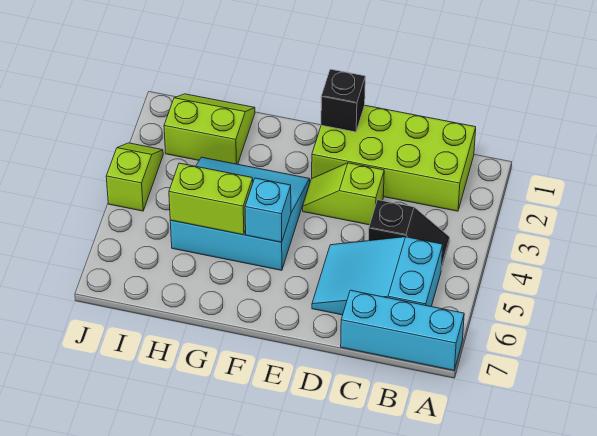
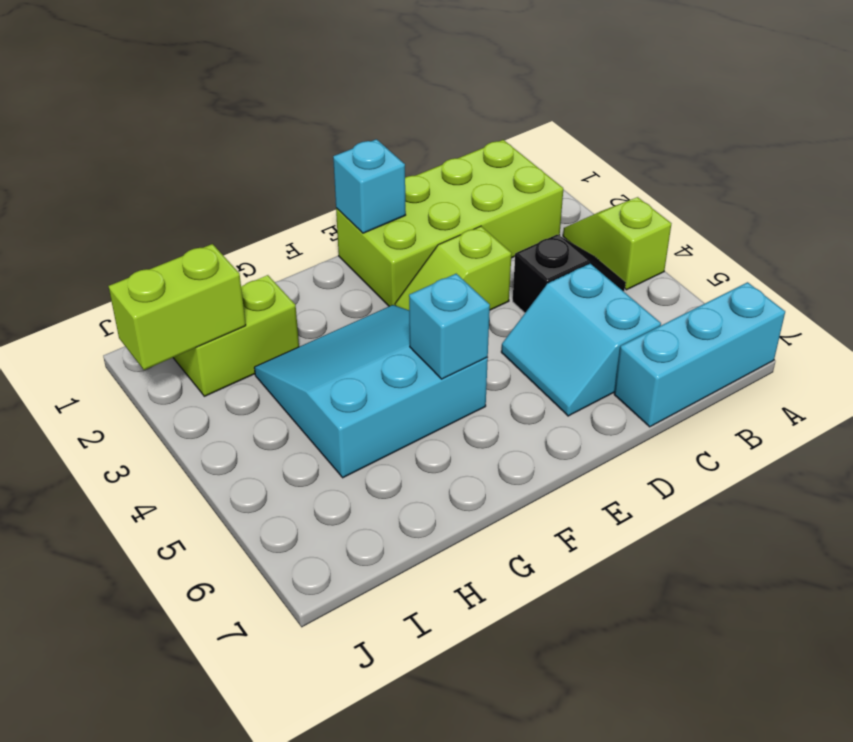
cyan slope B5:D6 level 1 top B -> cyan slope C5:D6 level 1 top C
black brick E1 level 2 -> cyan brick E1 level 2
lime brick G5:H5 level 2 -> lime brick I2:J2 level 2
lime slope J3:J4 level 1 top 4 -> lime slope A3:A4 level 1 top 4

